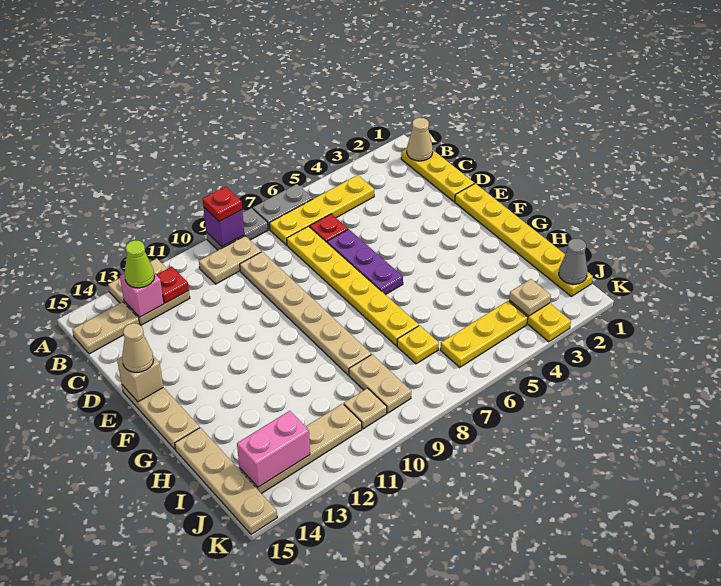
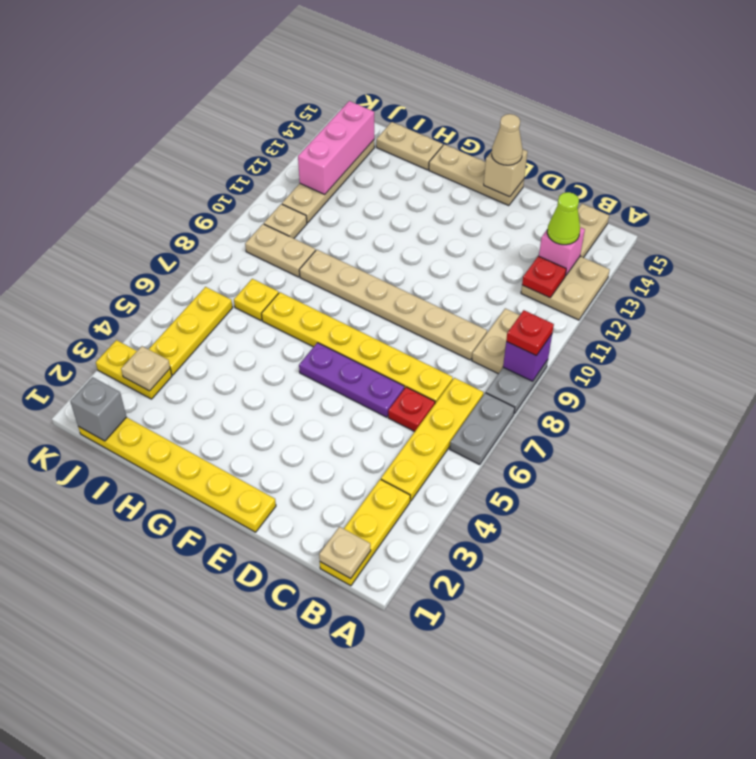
yellow plate B1:D1 level 1 -> yellow plate B1:B3 level 1
tan cone B1 level 2 -> tan plate B1 level 2
tan plate H15:K15 level 1 -> tan plate H15:I15 level 1
grey cone J1 level 2 -> grey brick J1 level 2
pink brick J13:J14 level 2 -> pink brick J12:J14 level 2

